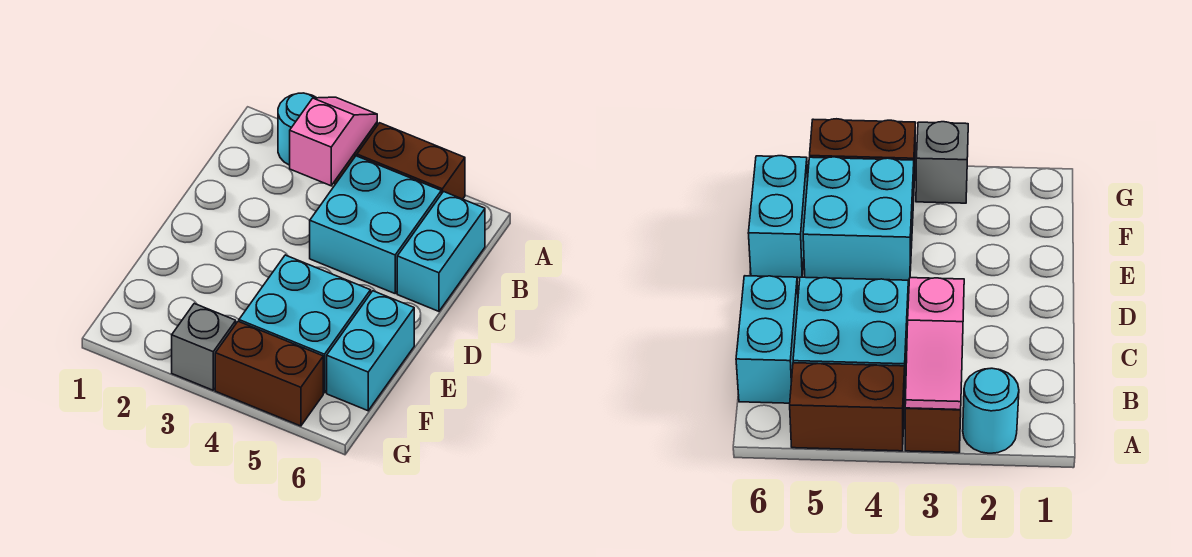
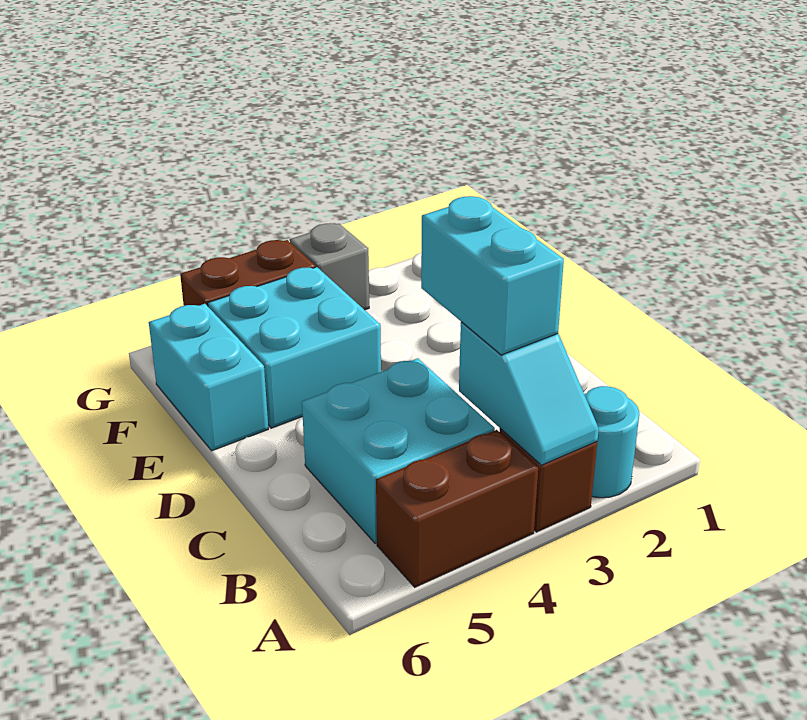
pink slope A3:B3 level 2 top B -> cyan slope A3:B3 level 2 top B
cyan brick B6:C6 level 1 -> cyan brick B3:C3 level 3

